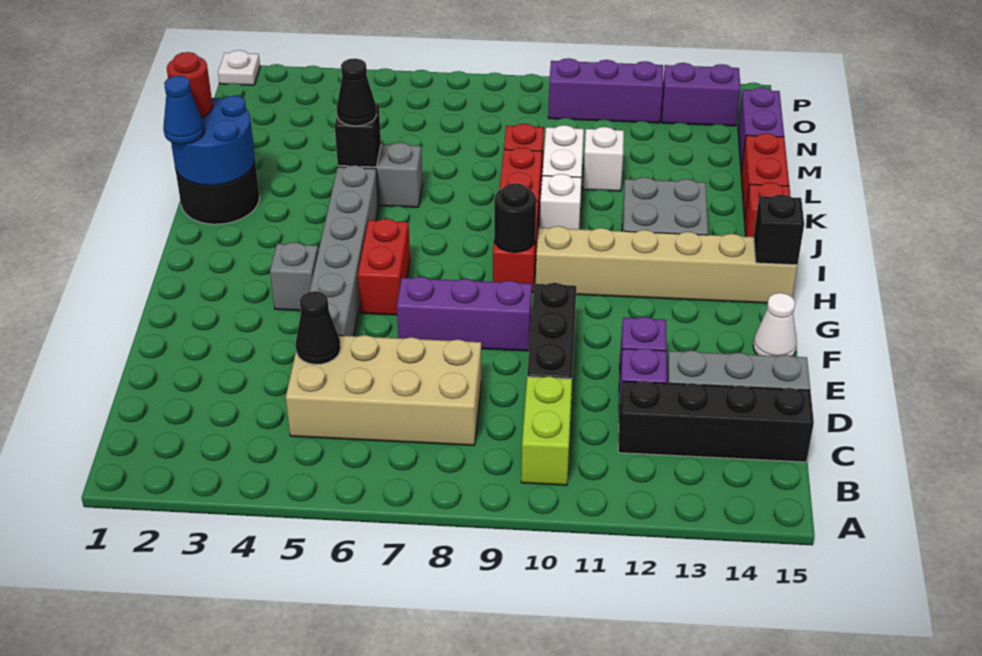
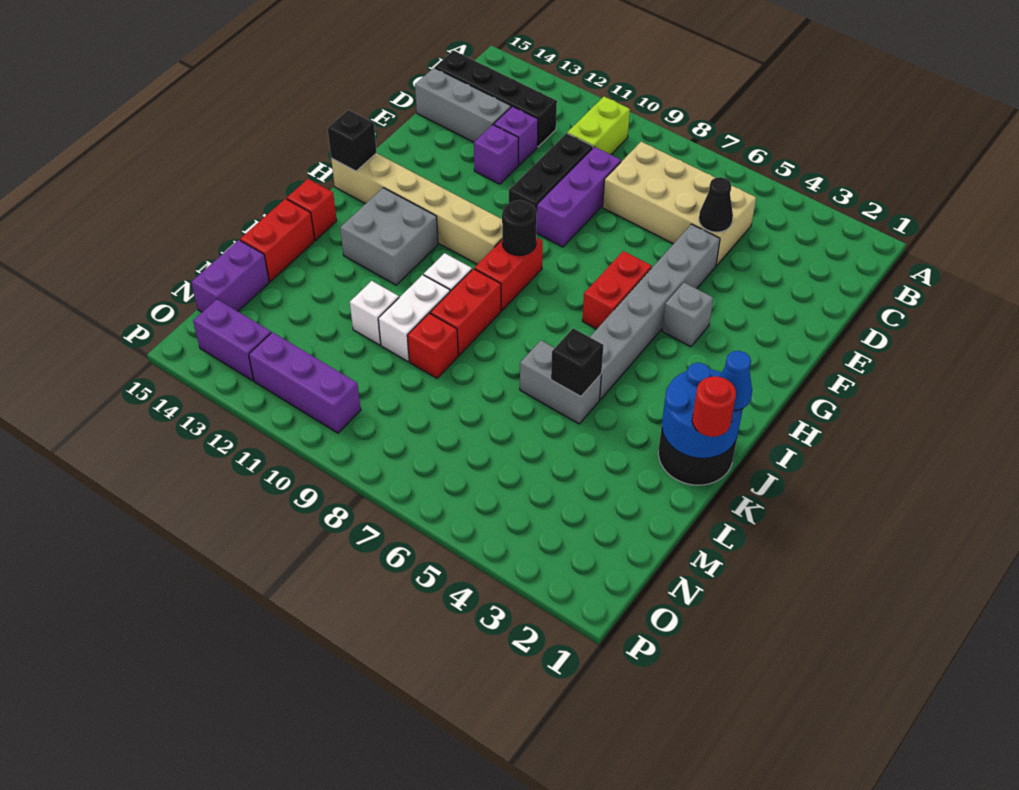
purple brick F7:F9 level 1 -> purple brick D9:F9 level 1
white cone F15 level 1 -> none
black cone K5 level 3 -> none
white plate P1 level 1 -> none

